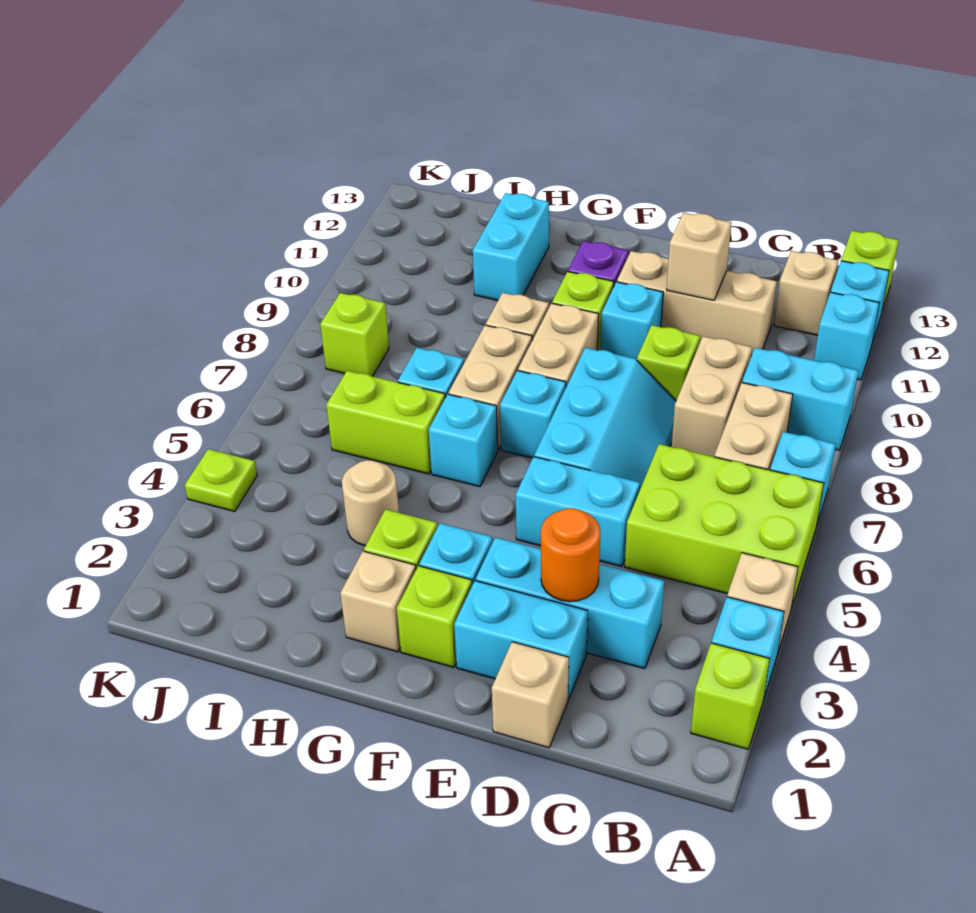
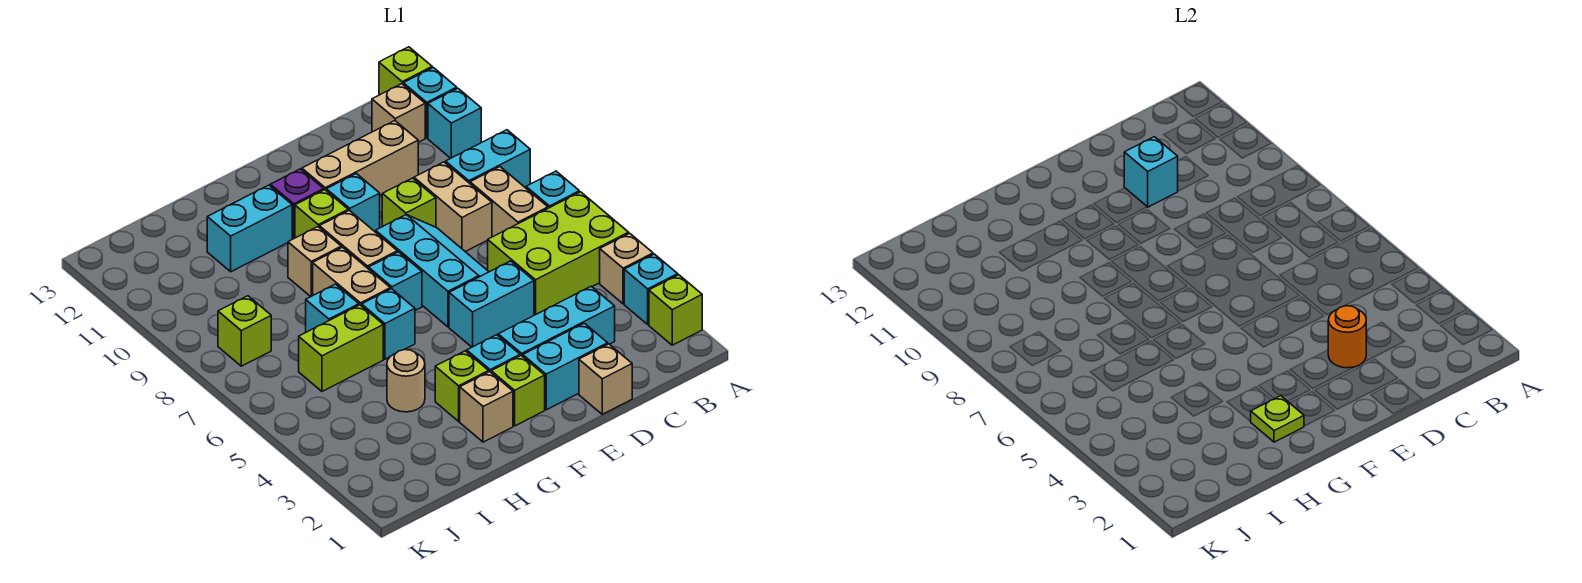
tan brick D11 level 2 -> cyan brick D11 level 2
cyan brick H11:H12 level 1 -> cyan brick G11:H11 level 1
lime plate K4 level 1 -> lime plate G2 level 2

